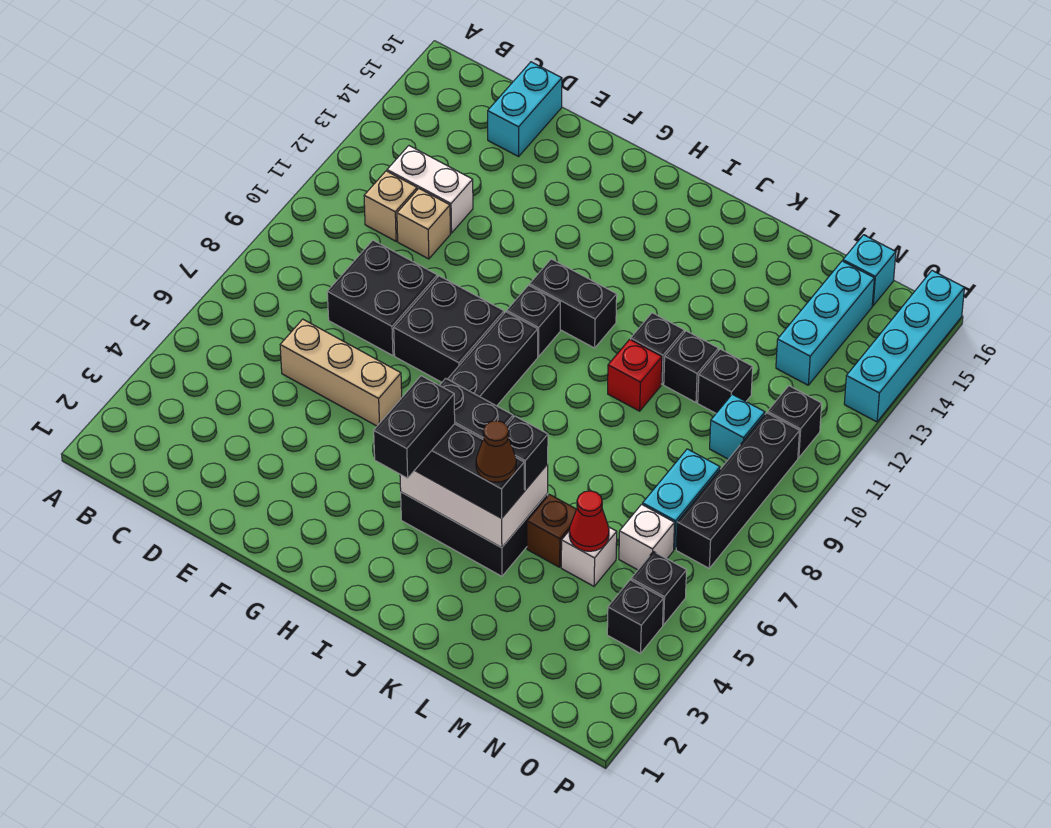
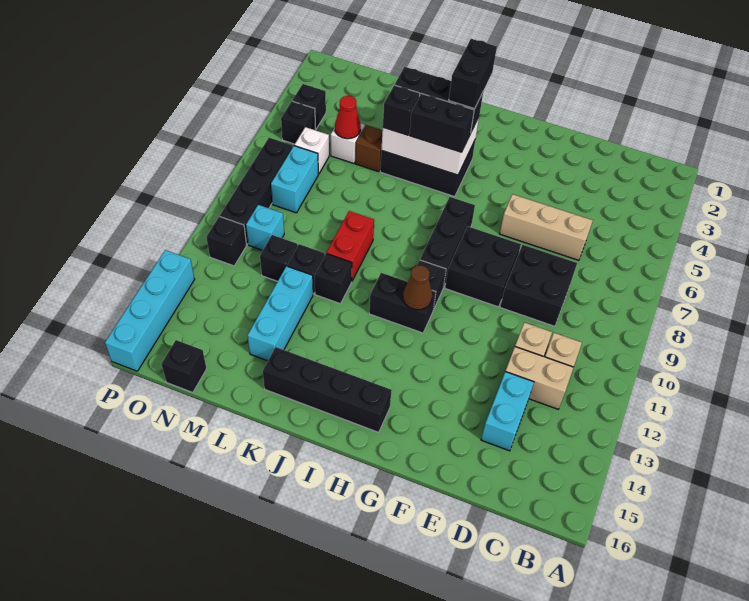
white brick C12:D12 level 1 -> tan brick C12:D12 level 1
cyan brick D15:D16 level 1 -> cyan brick D13:D14 level 1
none -> black brick H15:K15 level 1
brown cone K4 level 4 -> brown cone H11 level 2
red brick K10 level 1 -> red brick K9:K10 level 1
cyan brick N13:N15 level 1 -> cyan brick L12:L14 level 1
cyan brick N16 level 1 -> black brick N16 level 1

